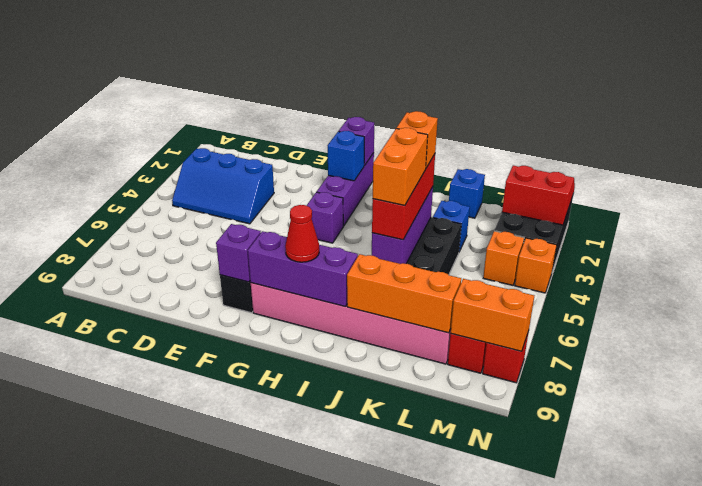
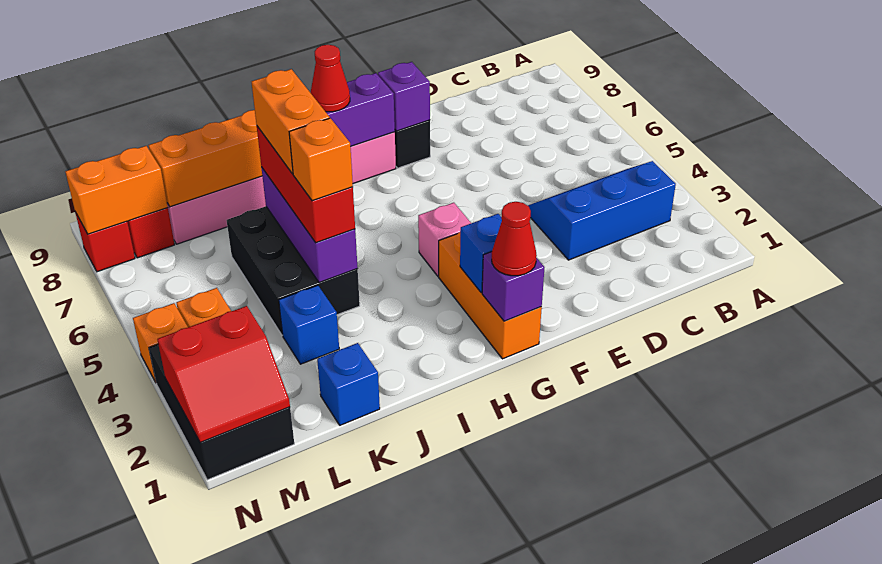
purple brick G1:G3 level 1 -> orange brick G1:G3 level 1
none -> red cone G1 level 3
purple brick G4 level 1 -> pink brick G4 level 1

